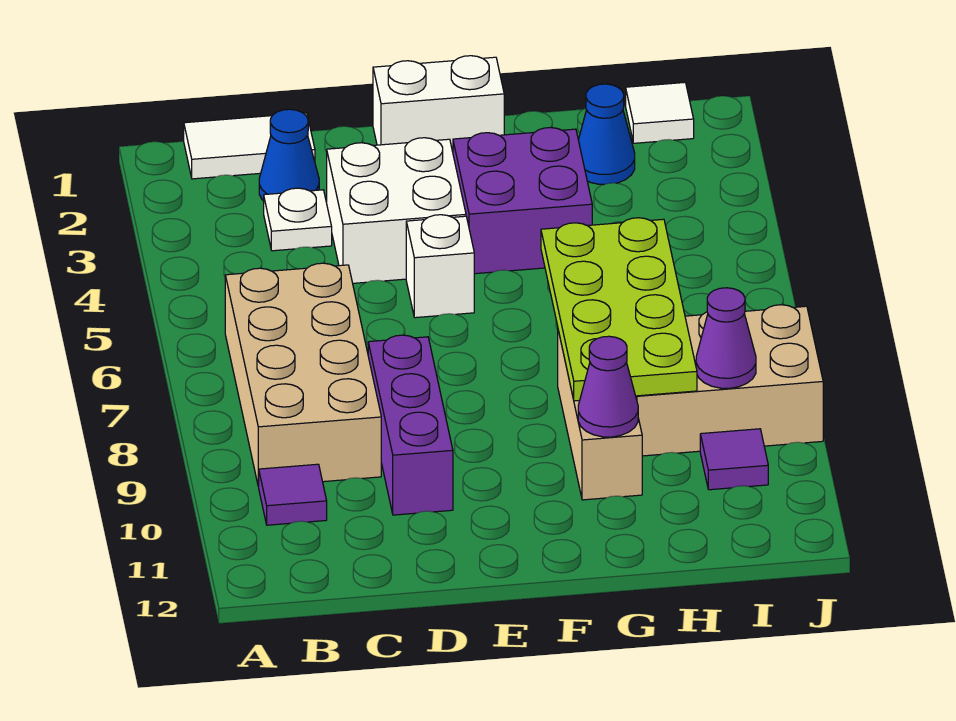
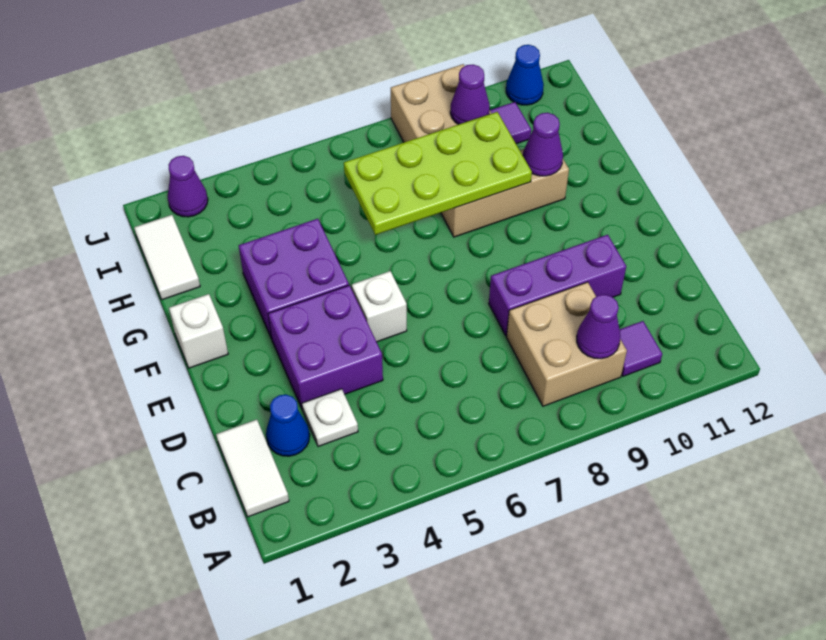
tan brick B6:C9 level 1 -> tan brick B8:C9 level 1
none -> purple cone B9 level 2
white brick D3:E4 level 1 -> purple brick D3:E4 level 1
white brick E1:F1 level 1 -> white brick F1 level 1
blue cone H2 level 1 -> blue cone J11 level 1
white tile I1 level 1 -> white tile H1:I1 level 1
none -> purple cone J2 level 1

